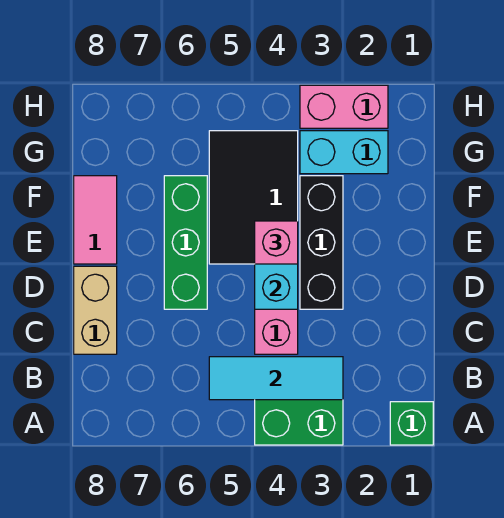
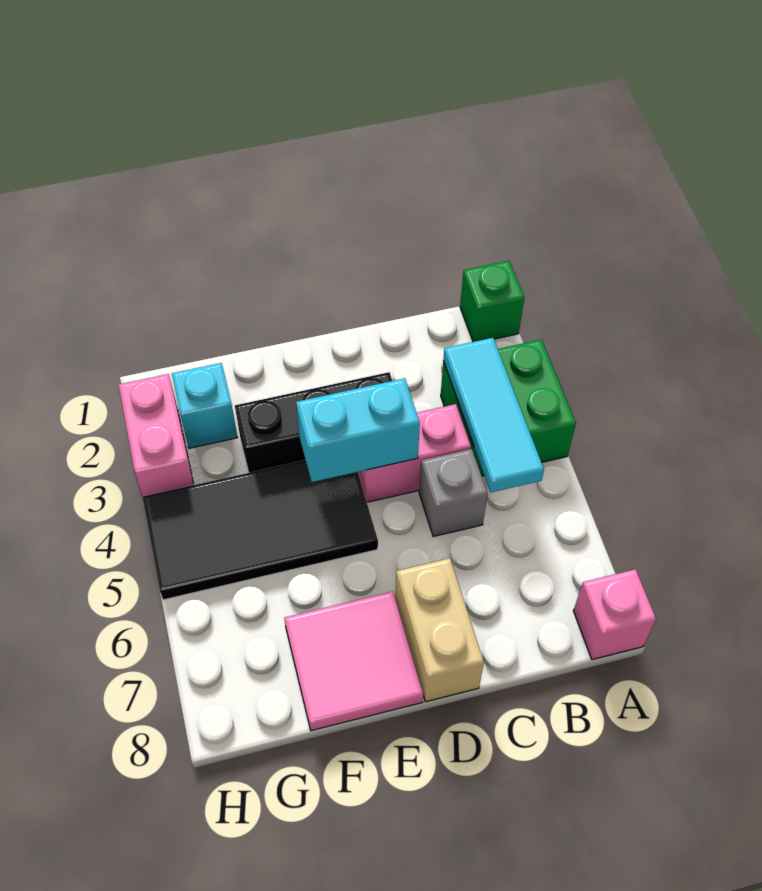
none -> grey brick C5 level 1
tan brick C8:D8 level 1 -> tan brick D7:D8 level 1
green brick D6:F6 level 1 -> none
black tile E4:G5 level 1 -> black tile E4:H5 level 1
pink brick E4 level 3 -> pink brick A8 level 1
pink tile E8:F8 level 1 -> pink tile E7:F8 level 1
cyan brick G2:G3 level 1 -> cyan brick G2 level 1

